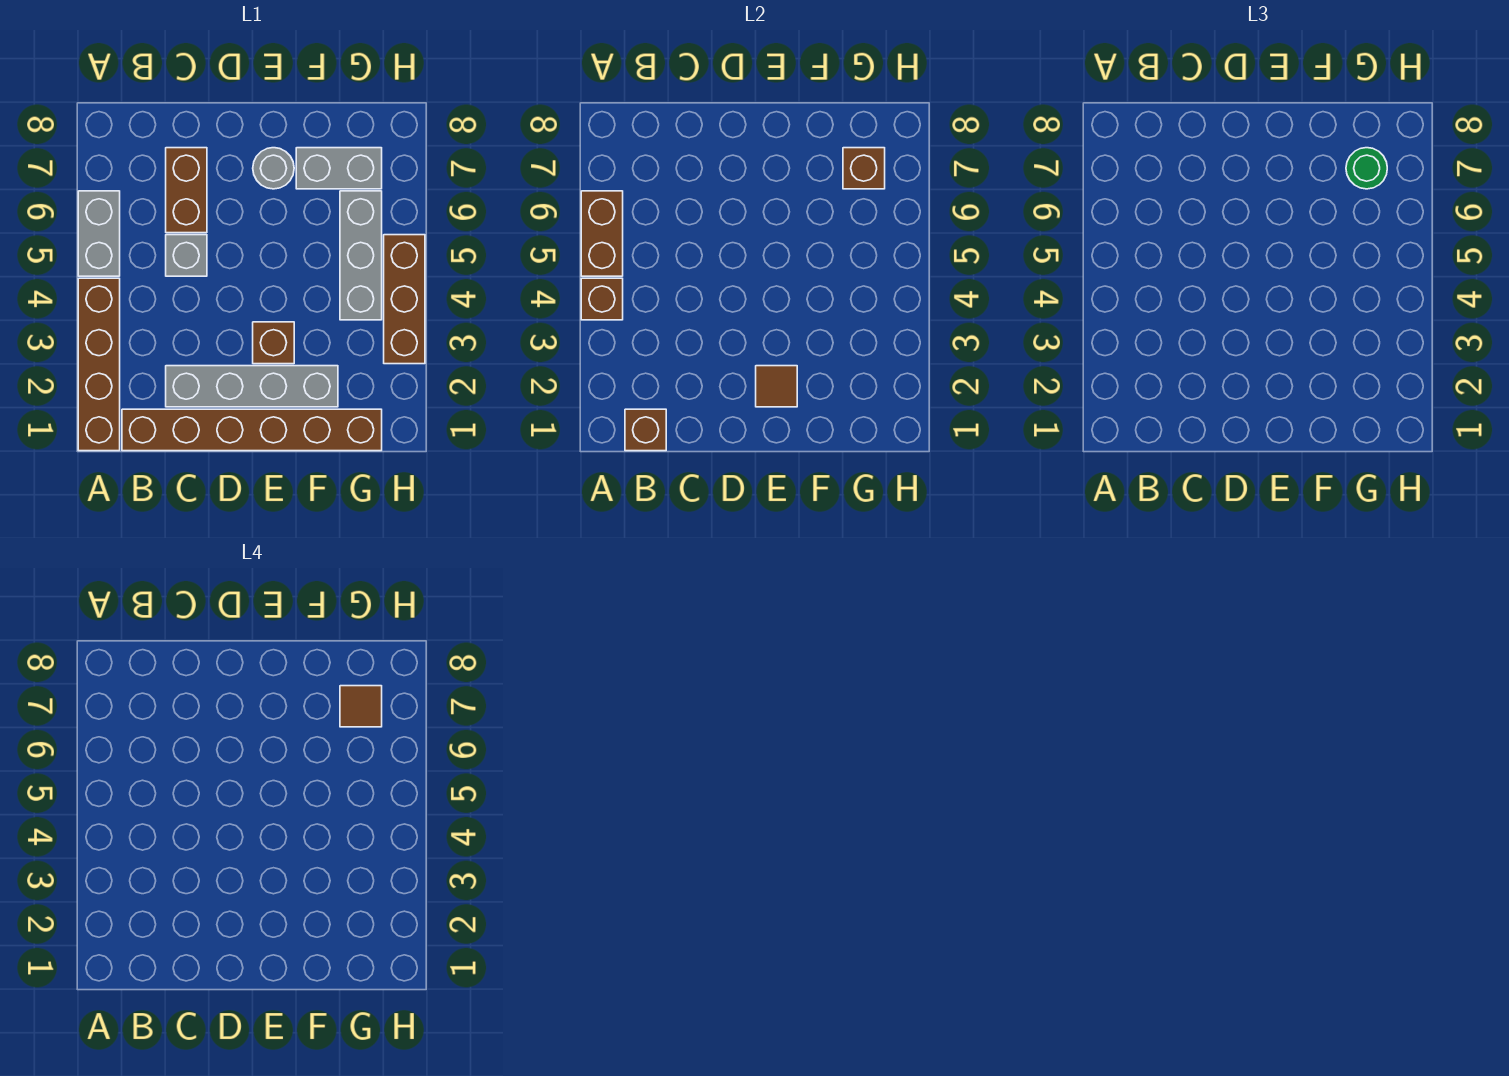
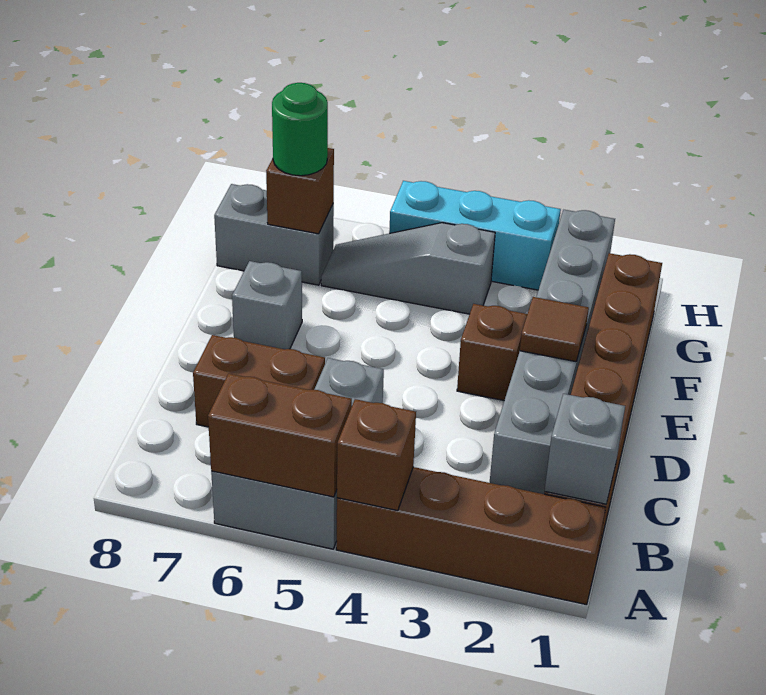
brown brick B1 level 2 -> grey brick B1 level 2
grey brick C2:F2 level 1 -> grey brick C2:H2 level 1
grey round brick E7 level 1 -> grey brick E7 level 1
grey brick F7:G7 level 1 -> grey brick G7:G8 level 1
grey brick G4:G6 level 1 -> grey slope G4:G6 level 1 top 4
brown tile G7 level 4 -> none
brown brick H3:H5 level 1 -> cyan brick H3:H5 level 1

